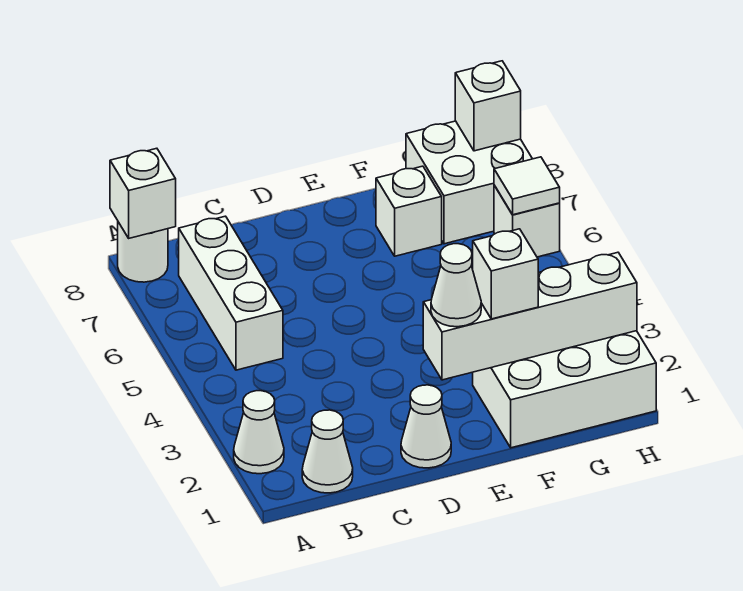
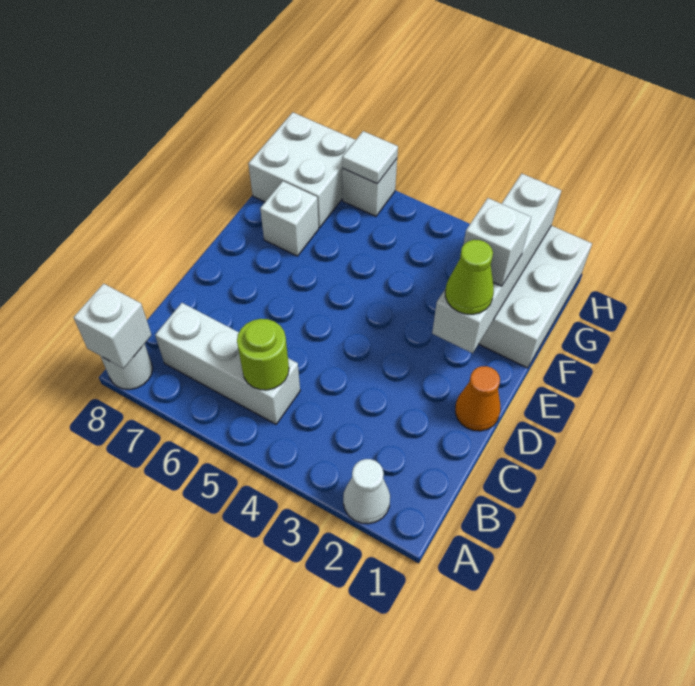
white cone B1 level 1 -> none
none -> lime round brick B5 level 2
white cone D1 level 1 -> orange cone D1 level 1
white cone E2 level 3 -> lime cone E2 level 3
white brick H8 level 2 -> none

